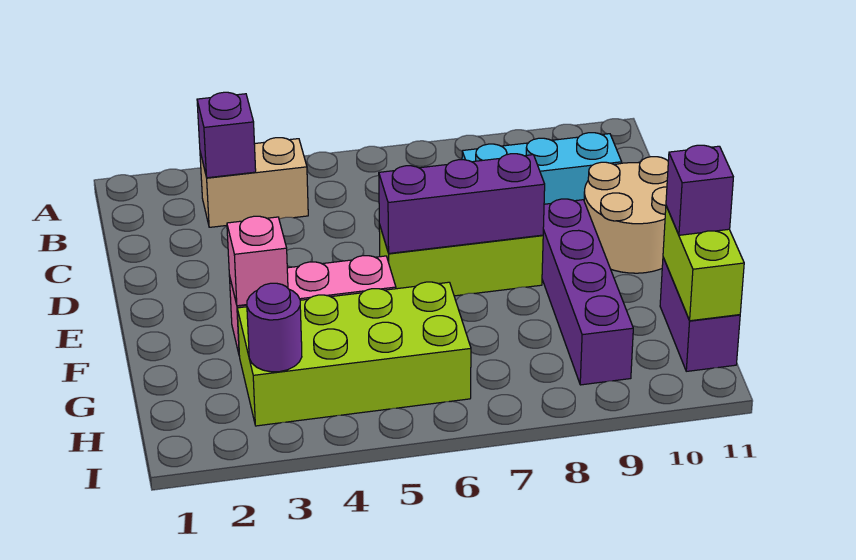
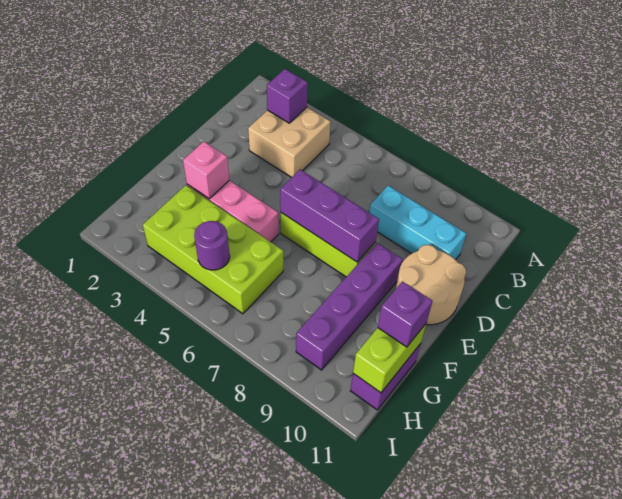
tan brick B3:B4 level 1 -> tan brick B3:C4 level 1
purple round brick H3 level 2 -> purple round brick H5 level 2

